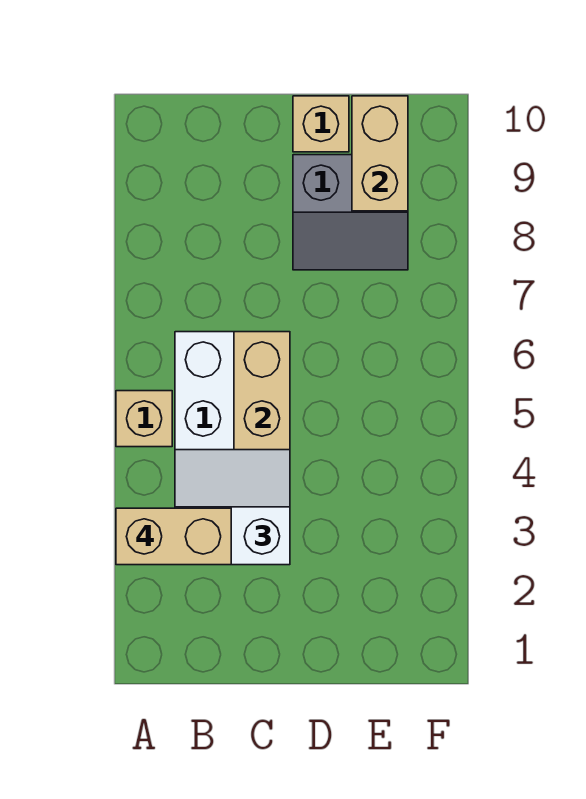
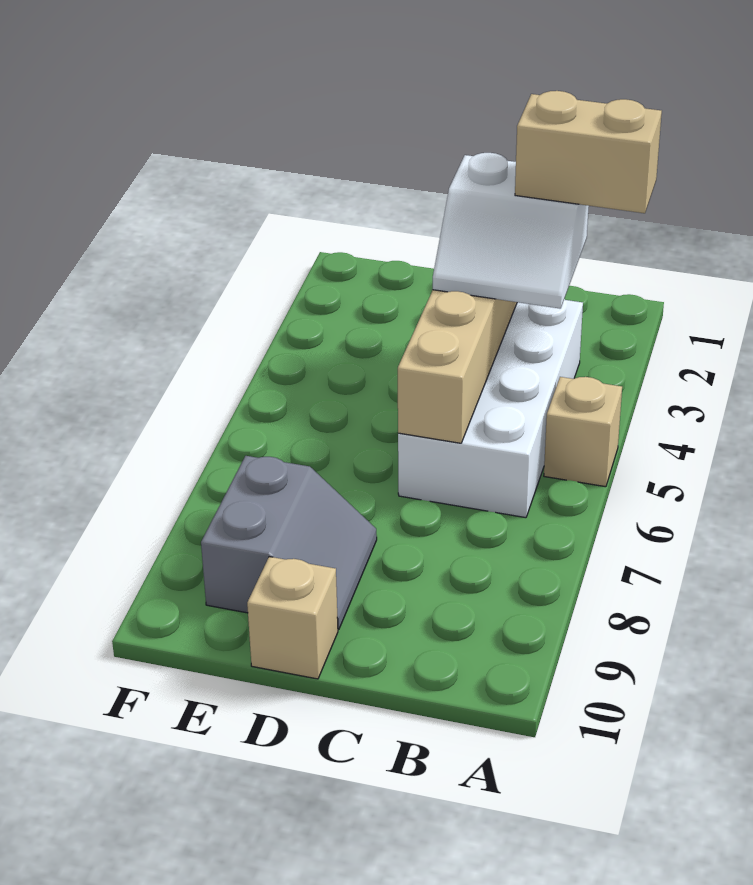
grey slope D8:E9 level 1 top 9 -> grey slope D8:E9 level 1 top E
tan brick E9:E10 level 2 -> none

